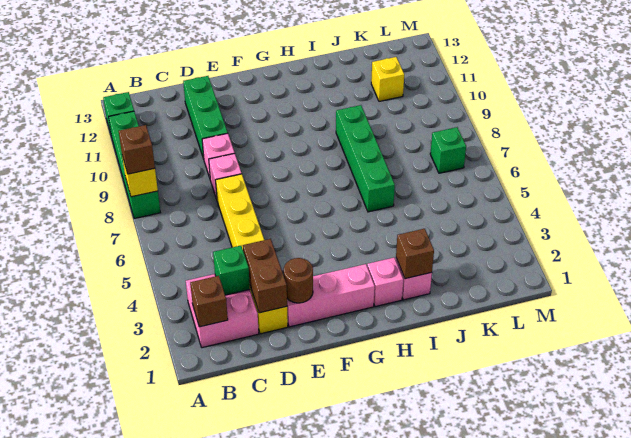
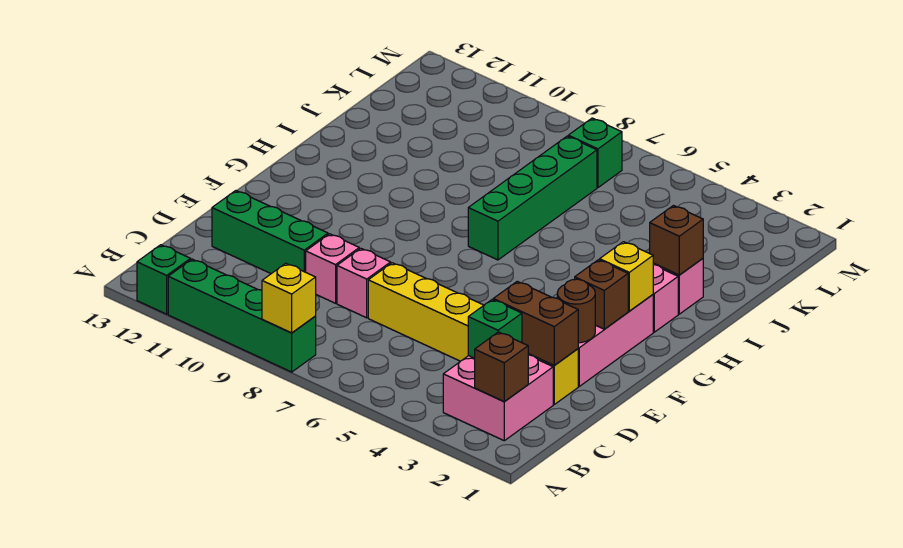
brown brick A8 level 3 -> brown brick F2 level 2
green brick I6:I9 level 1 -> green brick H7:K7 level 1
yellow brick K11 level 1 -> yellow brick G2 level 2

